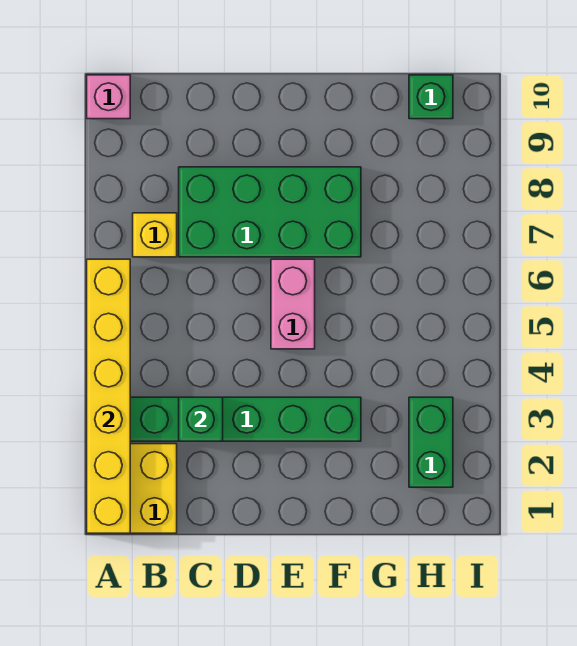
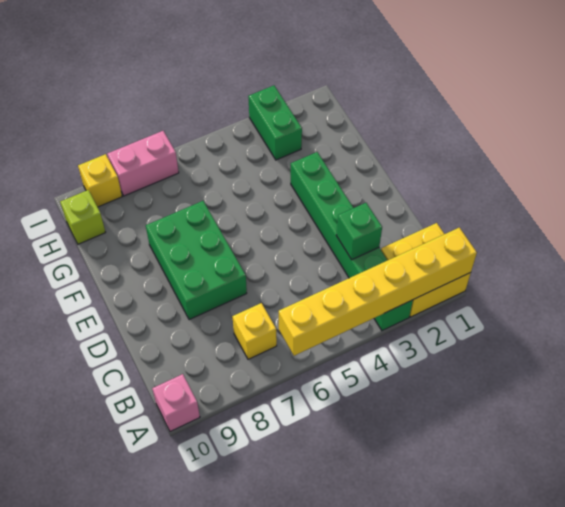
green brick C7:F8 level 1 -> green brick D7:F8 level 1
pink brick E5:E6 level 1 -> pink brick I7:I8 level 1
green brick H2:H3 level 1 -> green brick H3:I3 level 1
green brick H10 level 1 -> lime brick H10 level 1
none -> yellow brick I9 level 1

